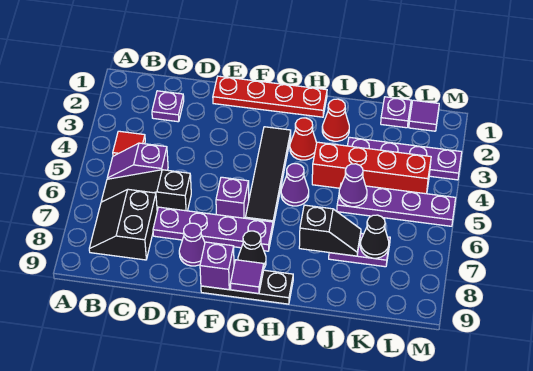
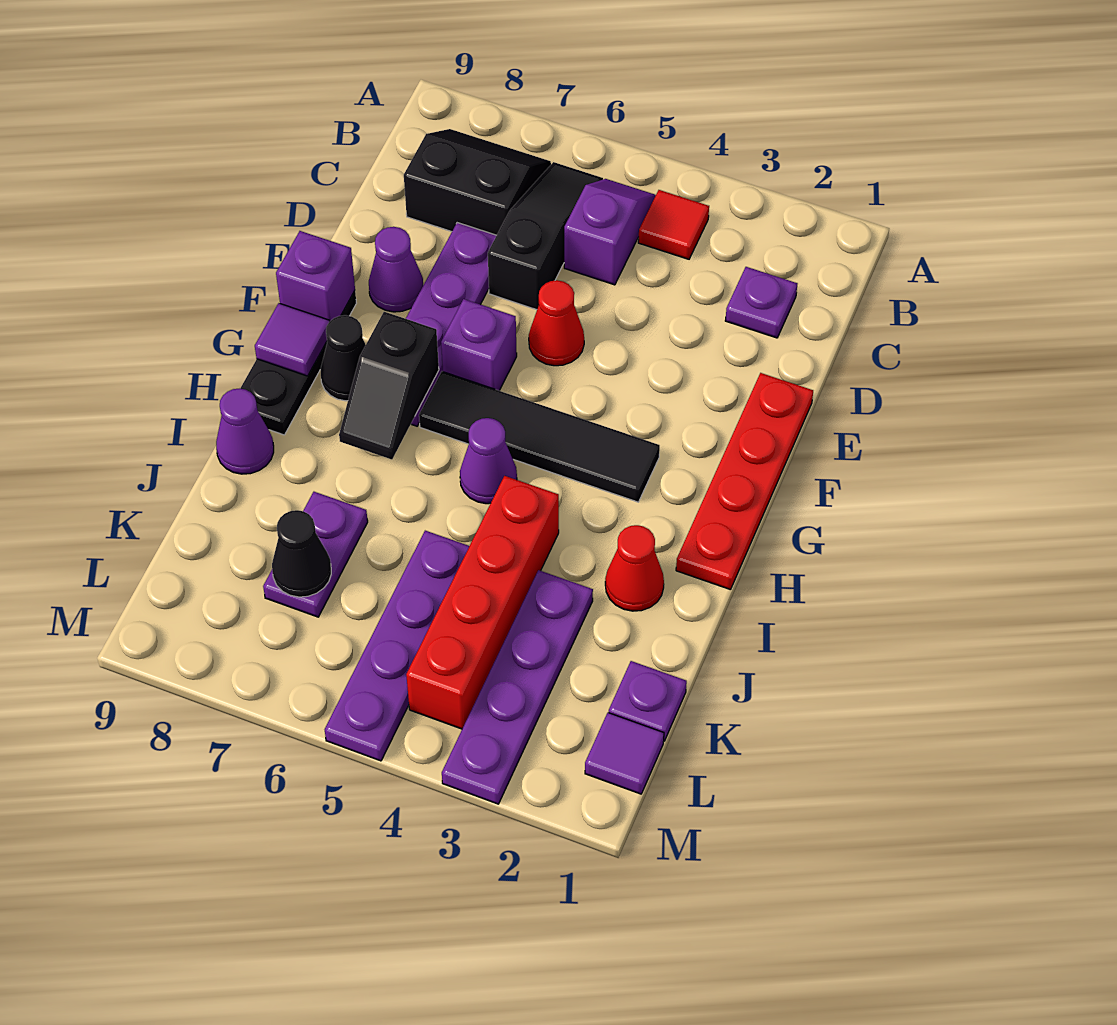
red cone H3 level 1 -> red cone E5 level 1
black slope I7:J7 level 2 top I -> black slope G7:H7 level 2 top G
purple cone J5 level 2 -> purple cone I9 level 1

